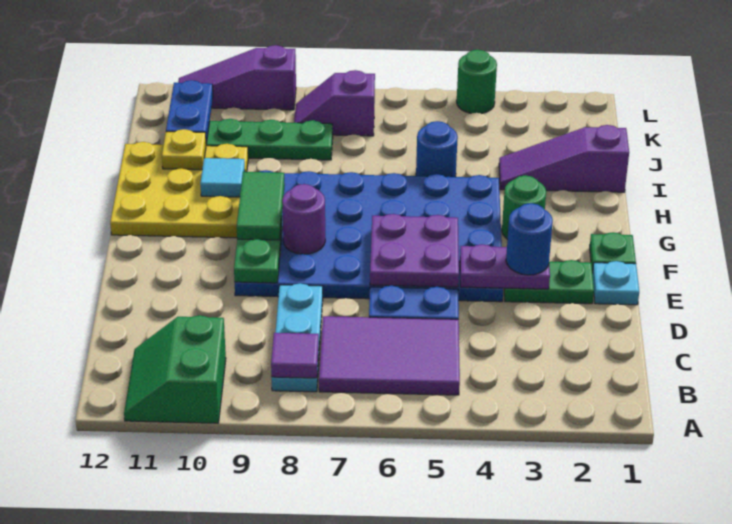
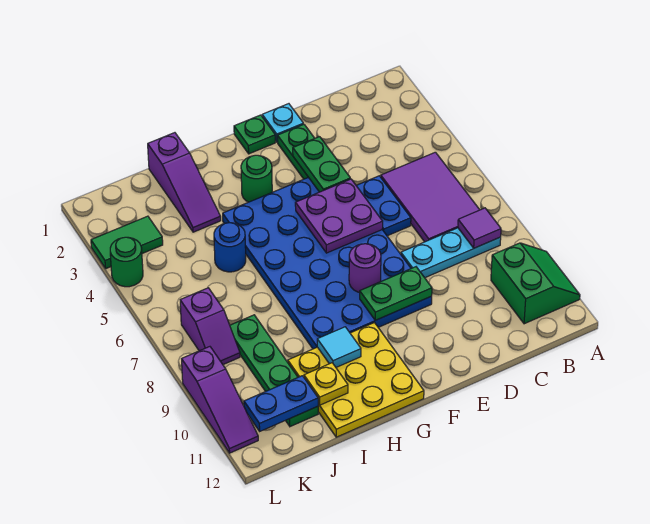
green slope A10:B11 level 1 top 10 -> green slope A10:B11 level 1 top B
purple plate E3:E4 level 2 -> green plate E3:E4 level 2
blue round brick E3 level 3 -> none
green tile F9:G9 level 3 -> green tile K3:L3 level 1

